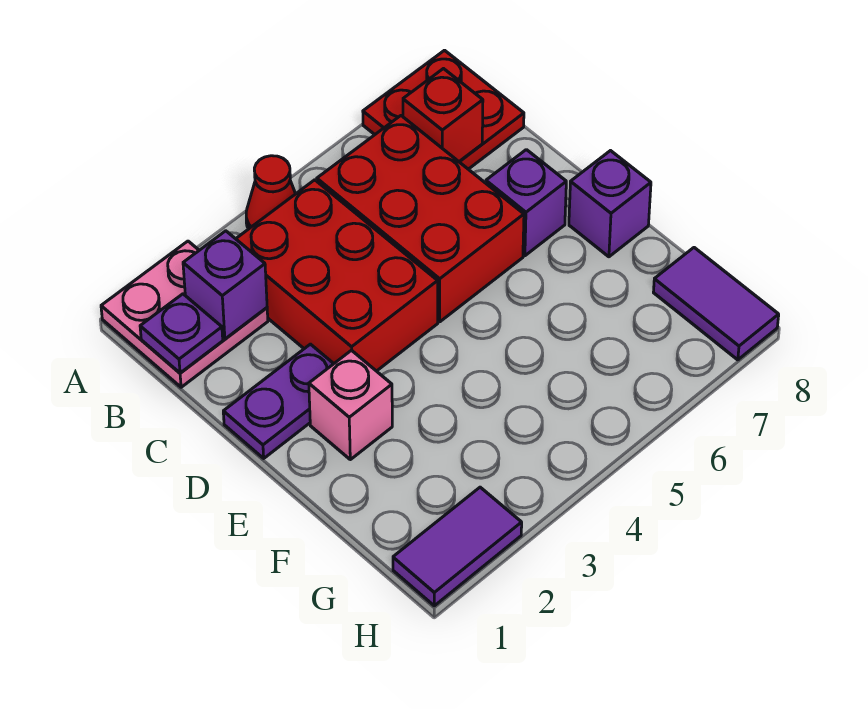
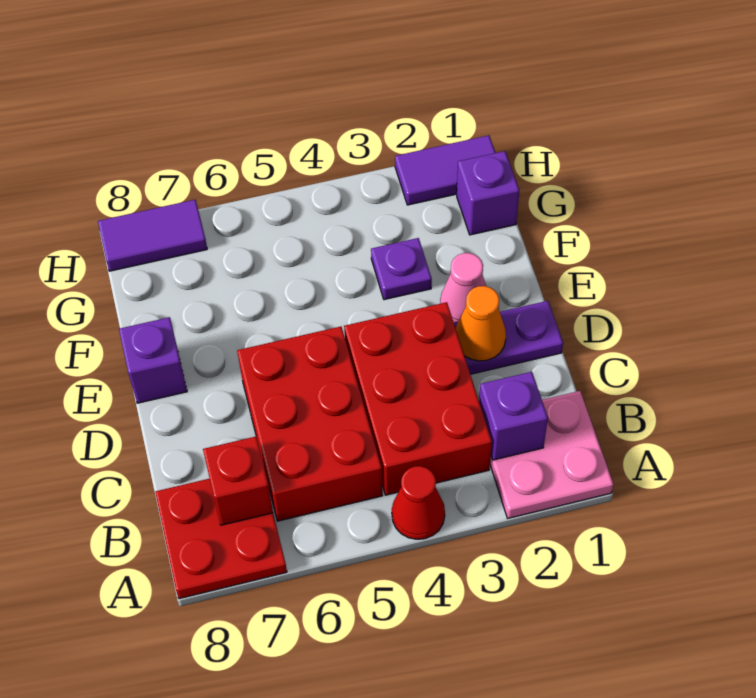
purple plate B1 level 2 -> purple plate F3 level 1
none -> orange cone D2 level 2
purple brick D7 level 1 -> purple brick G1 level 1
pink brick E2 level 1 -> pink cone E2 level 1
purple tile G8:H8 level 1 -> purple tile H7:H8 level 1

